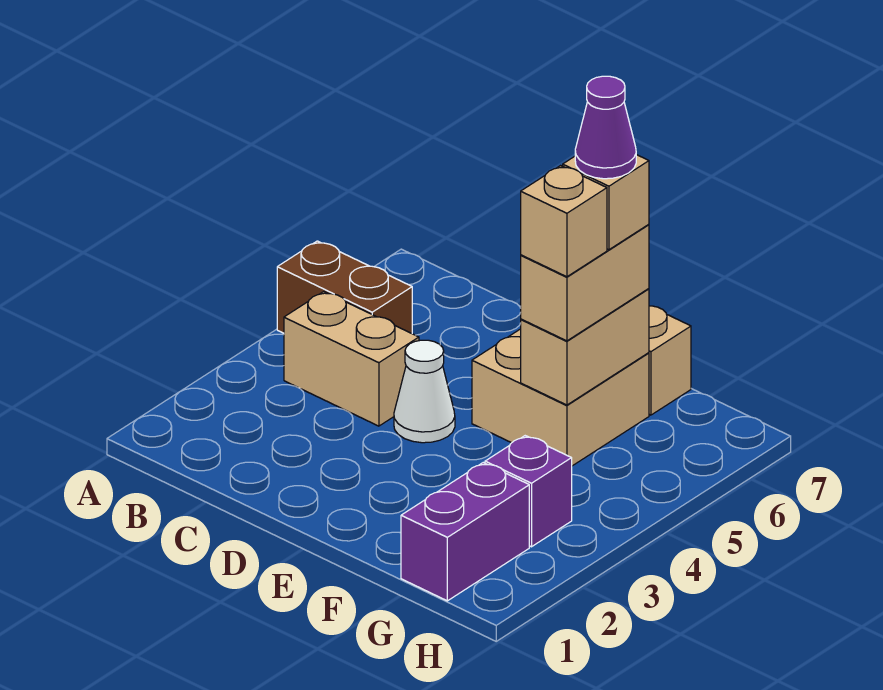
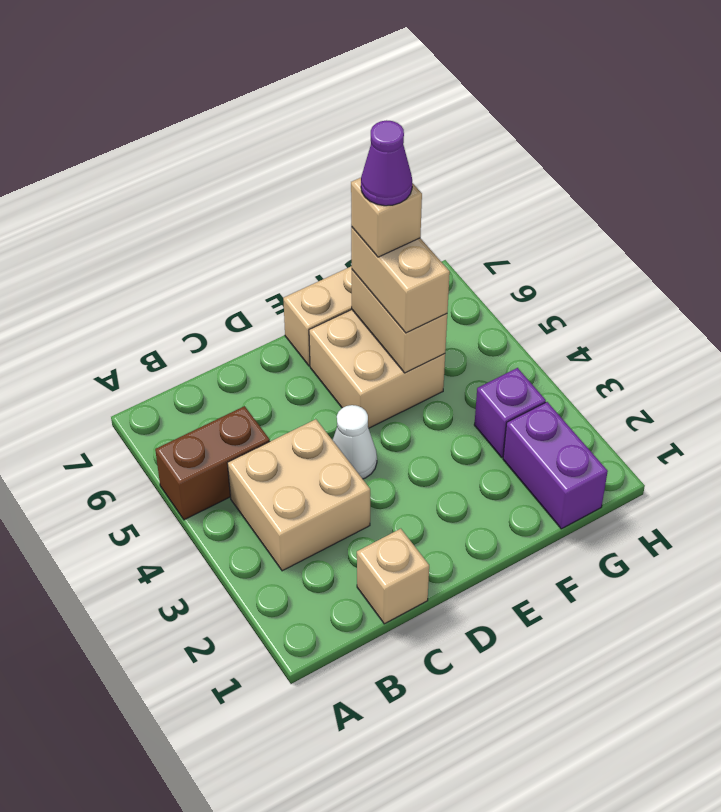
tan brick B4:C4 level 1 -> tan brick B3:C4 level 1
tan brick F5 level 4 -> tan brick C1 level 1

